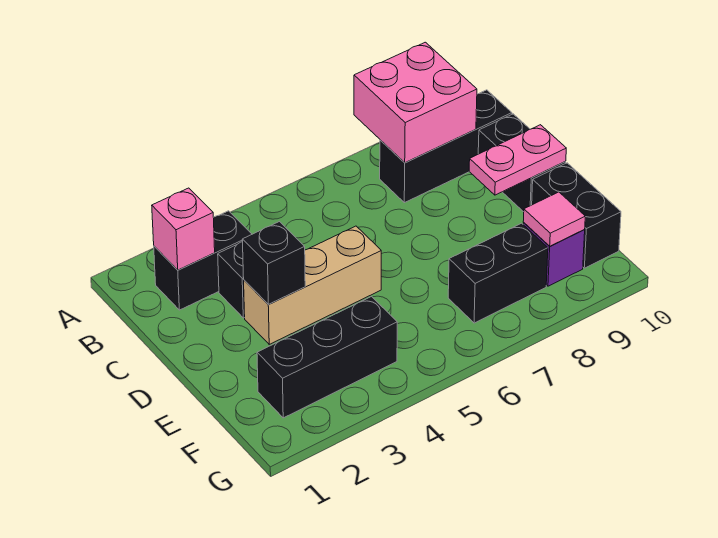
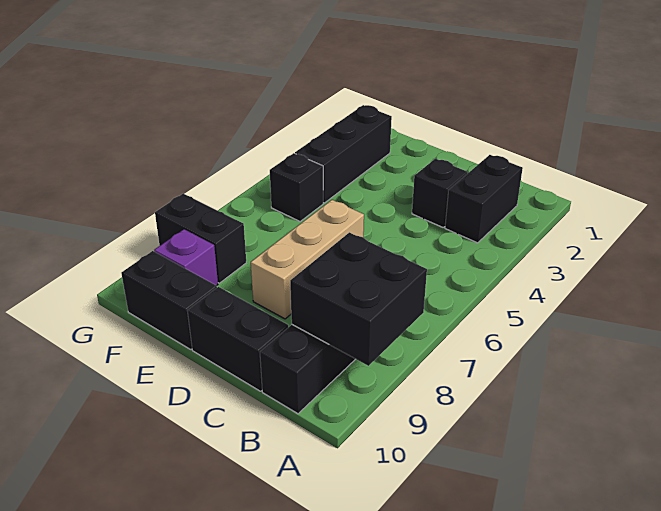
pink brick A8:B9 level 2 -> black brick A8:B9 level 2
pink brick B2 level 2 -> none
tan brick D3:D5 level 1 -> tan brick D6:D8 level 1
black brick D3 level 2 -> black brick F5 level 1
pink plate D9:D10 level 2 -> none
black brick F7:F8 level 1 -> black brick F8:G8 level 1
pink tile F9 level 2 -> none

